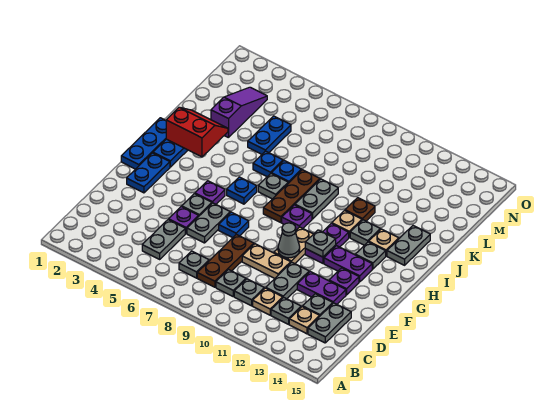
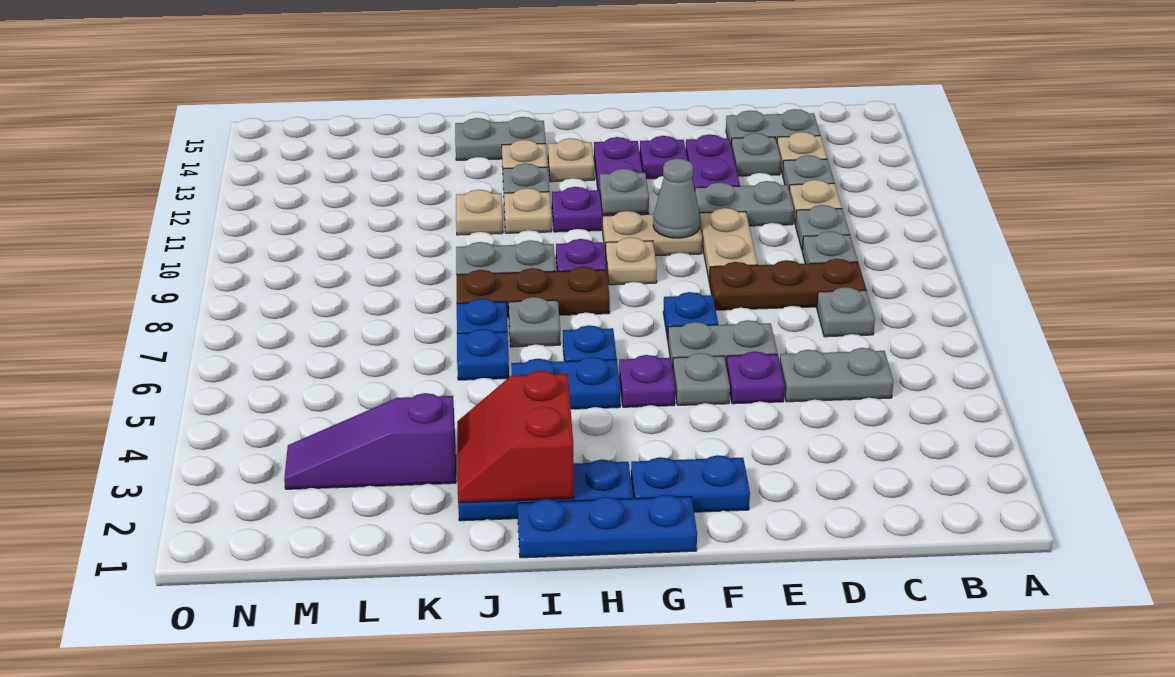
none -> tan plate G9 level 1
grey plate H13 level 1 -> tan plate H13 level 1
brown plate J11 level 1 -> tan plate J11 level 1
blue plate K5:L5 level 1 -> blue plate H5:I5 level 1

